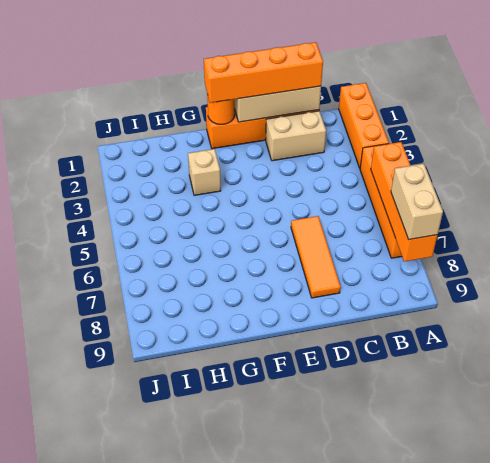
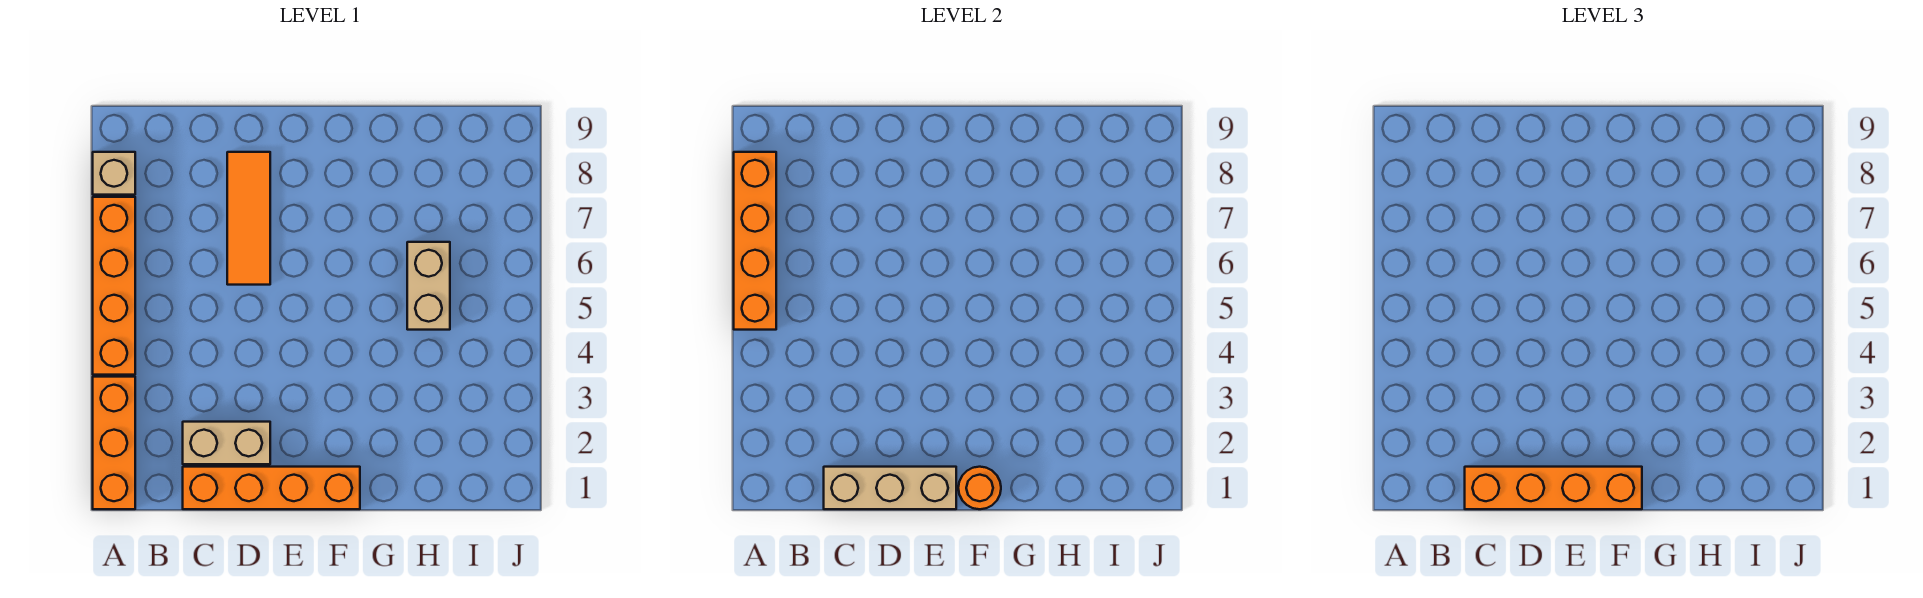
tan brick A7:A8 level 3 -> tan brick H5:H6 level 1
tan brick G3 level 1 -> tan brick A8 level 1

